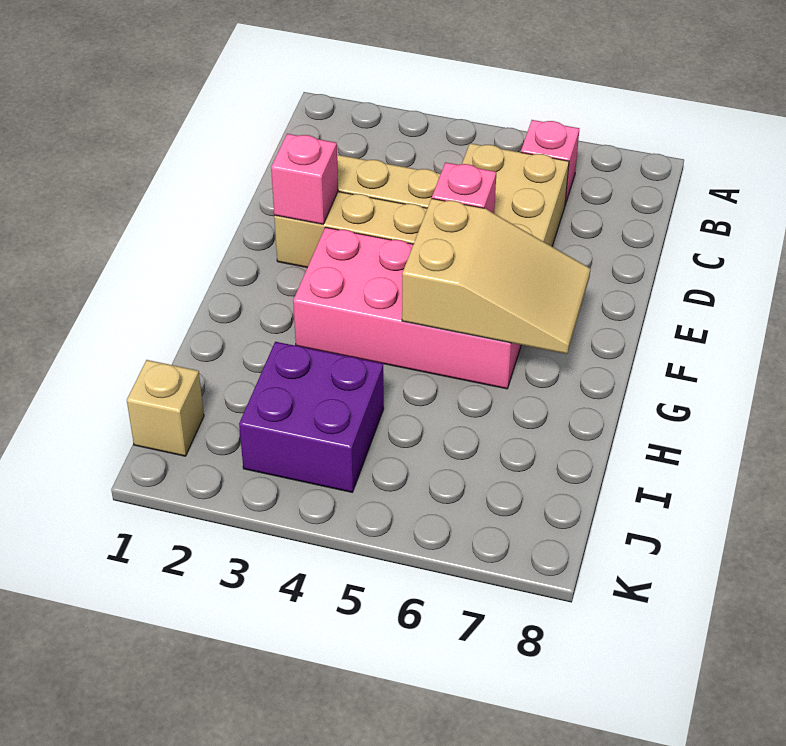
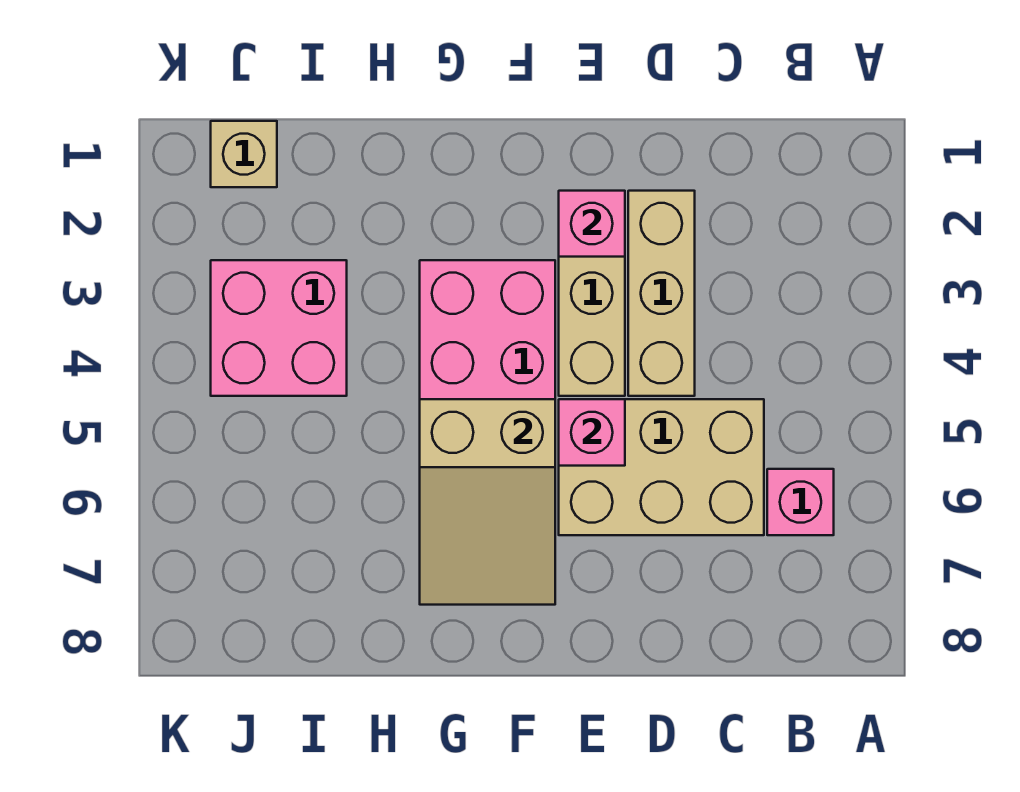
purple brick I3:J4 level 1 -> pink brick I3:J4 level 1

